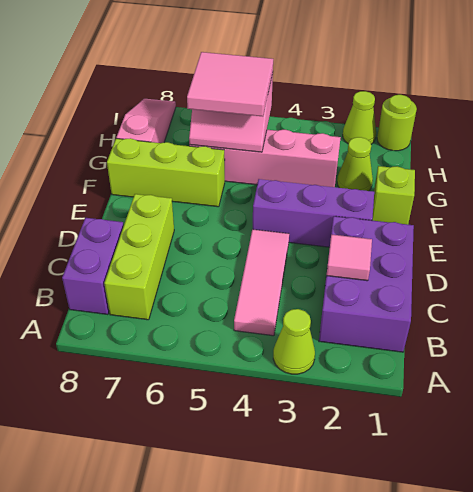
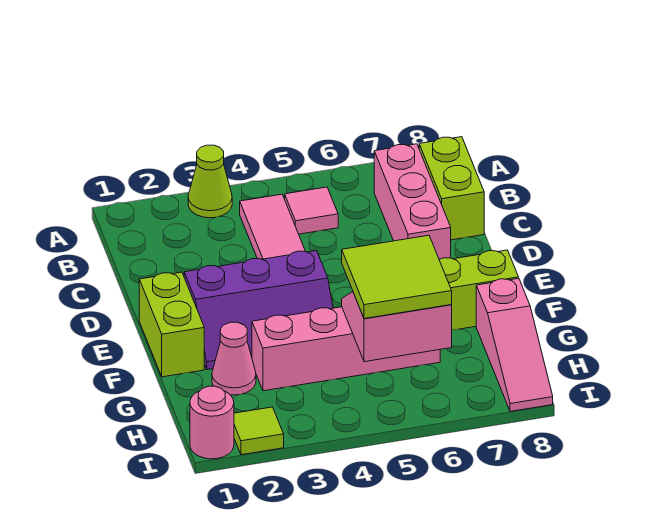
purple brick B1:D2 level 1 -> none
lime brick B7:D7 level 1 -> pink brick B7:D7 level 1
purple brick B8:C8 level 1 -> lime brick B8:C8 level 1
pink tile C2 level 2 -> pink tile B5 level 1
lime brick F1 level 1 -> lime brick E1:F1 level 1
lime cone G2 level 1 -> pink cone G2 level 1
pink tile G5:H6 level 3 -> lime tile G5:H6 level 3
lime round brick I1 level 1 -> pink round brick I1 level 1
lime cone I2 level 1 -> lime tile I2 level 1

